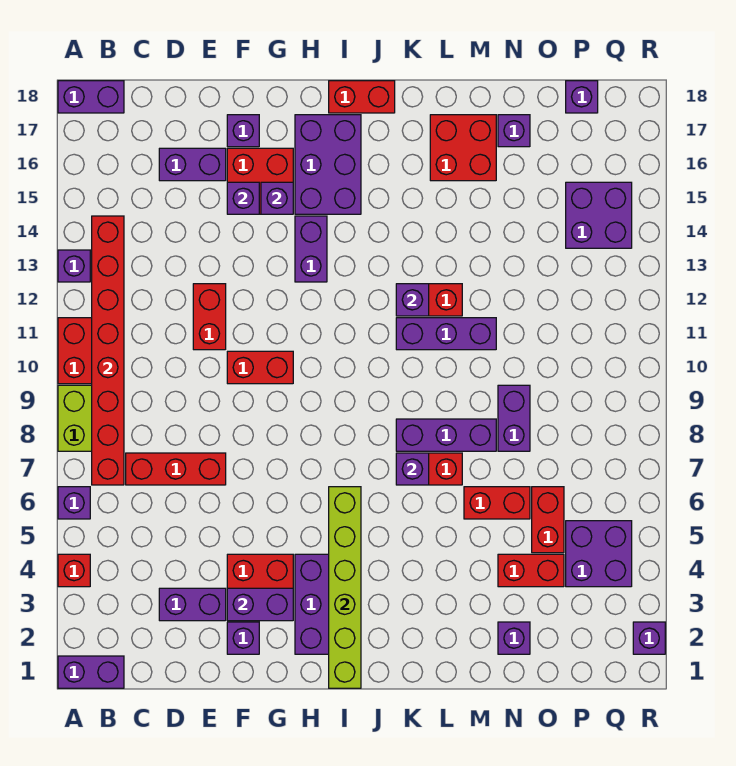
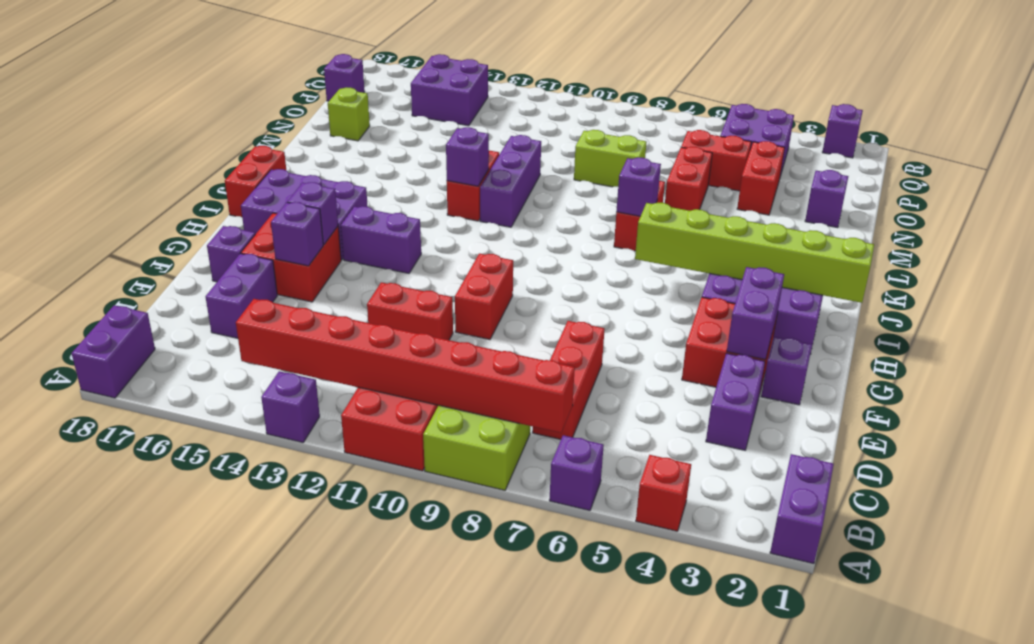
purple brick K8:M8 level 1 -> none
red brick L16:M17 level 1 -> none
purple brick N8:N9 level 1 -> lime brick N8:N9 level 1
purple brick N17 level 1 -> lime brick N17 level 1

